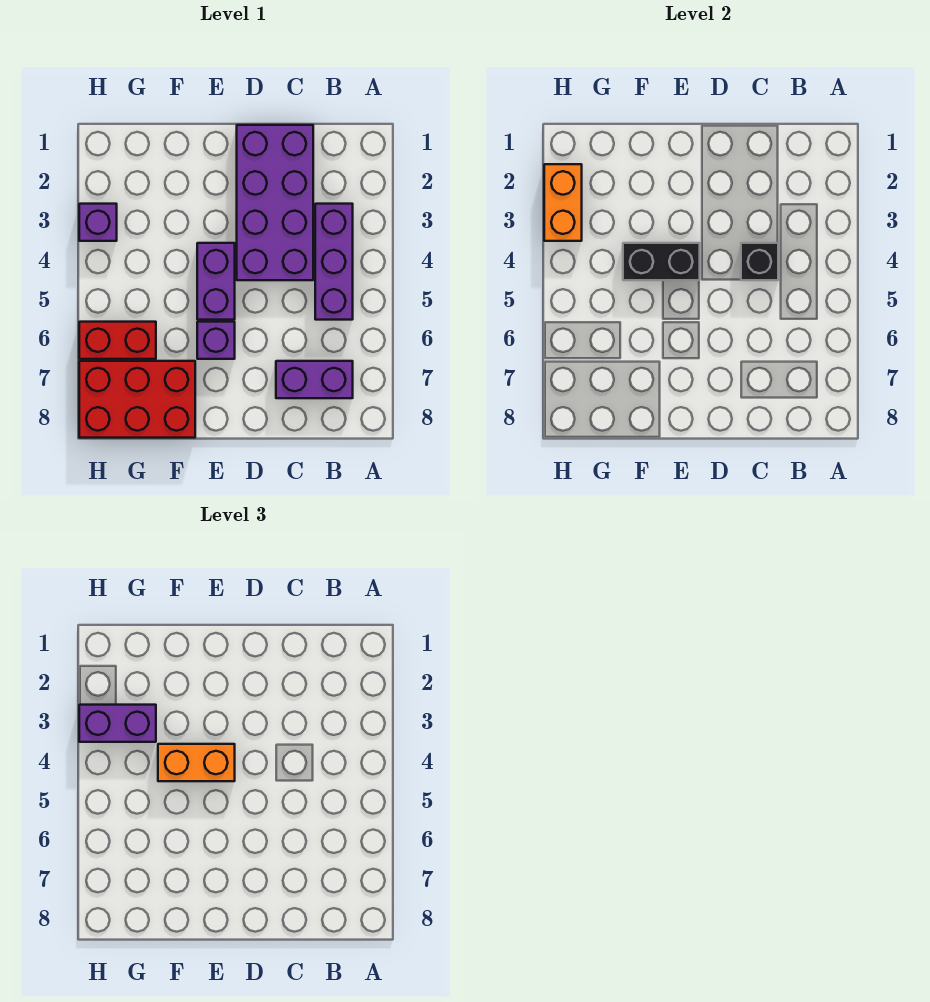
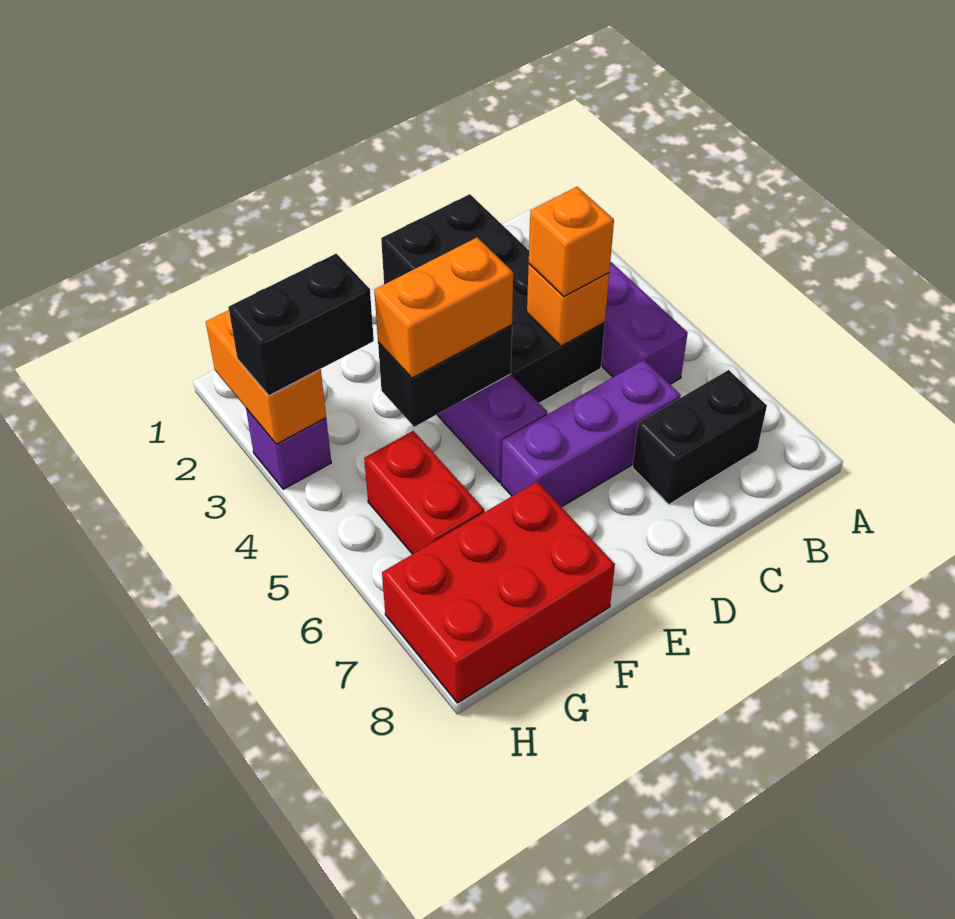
purple brick B7:C7 level 1 -> black brick B7:C7 level 1
purple brick C1:D4 level 1 -> black brick C1:D4 level 1
black brick C4 level 2 -> orange brick C4 level 2
none -> orange brick C4 level 3
purple brick E6 level 1 -> purple brick C6:E6 level 1
purple brick G3:H3 level 3 -> black brick G3:H3 level 3
red brick G6:H6 level 1 -> red brick G5:G6 level 1

